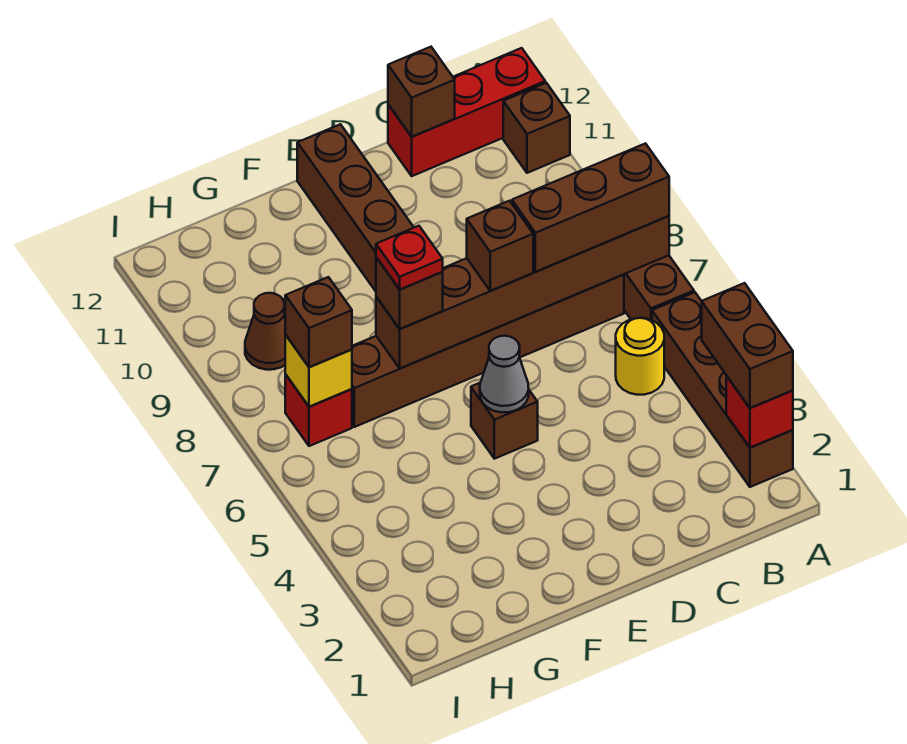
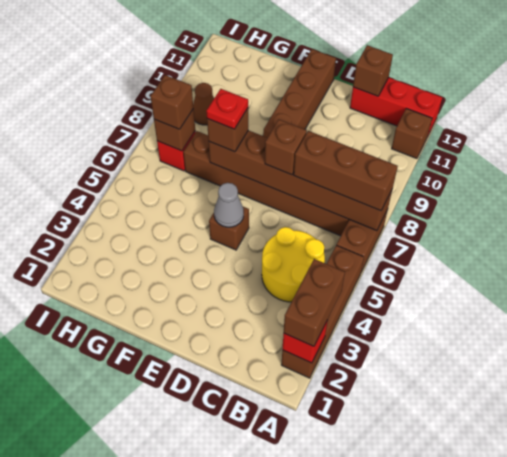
yellow round brick B5 level 1 -> yellow round brick B4:C5 level 1
yellow brick H7 level 2 -> brown brick H7 level 2

